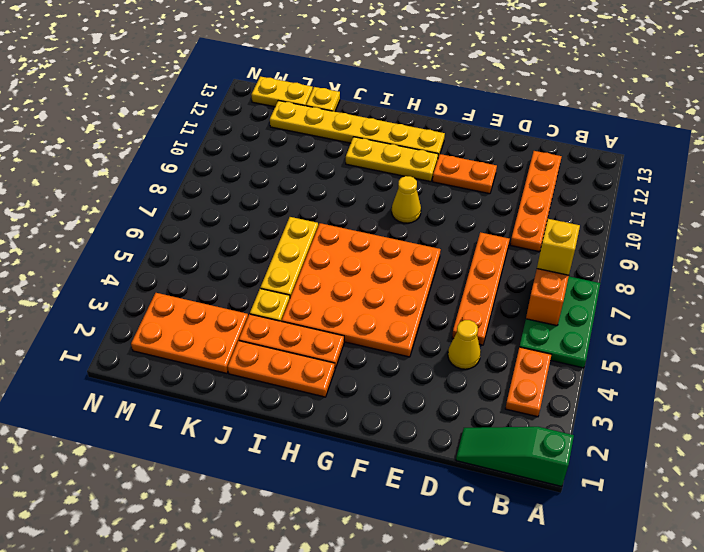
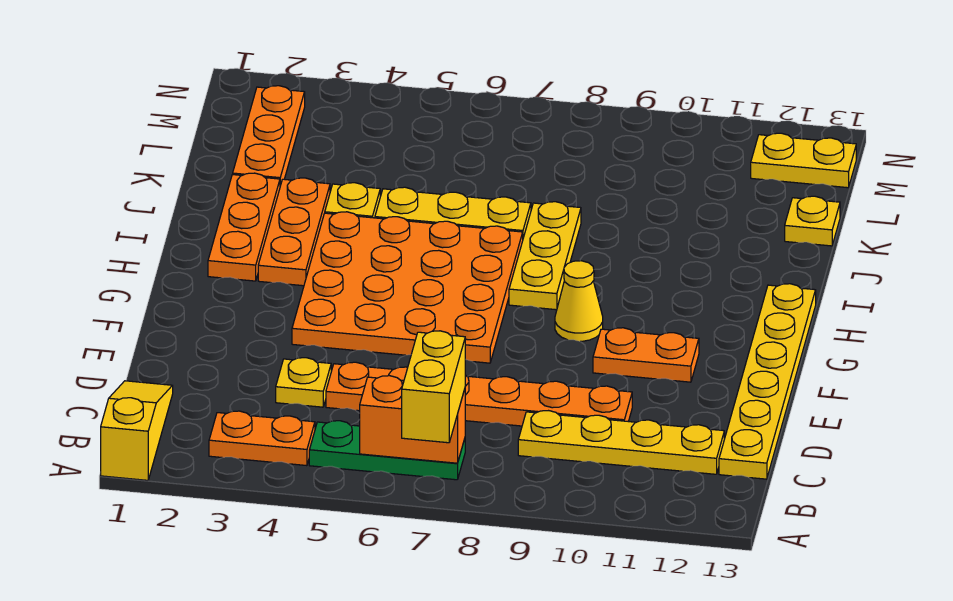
green slope A1:C1 level 1 top A -> yellow slope A1:C1 level 1 top A
green plate A5:B7 level 1 -> green plate B5:B7 level 1
yellow brick B7 level 3 -> yellow brick A7:B7 level 3
orange plate C9:C12 level 1 -> yellow plate C9:C12 level 1
yellow cone D4 level 1 -> yellow plate D4 level 1
orange plate D5:D8 level 1 -> orange plate D5:D10 level 1
orange plate E11:F11 level 1 -> orange plate F10:F11 level 1
yellow plate G11:I11 level 1 -> yellow plate H8:J8 level 1
yellow plate G12:L12 level 1 -> yellow plate C13:H13 level 1
orange plate K2:M3 level 1 -> orange plate K2:M2 level 1
yellow plate L13:M13 level 1 -> yellow plate M12:M13 level 1

